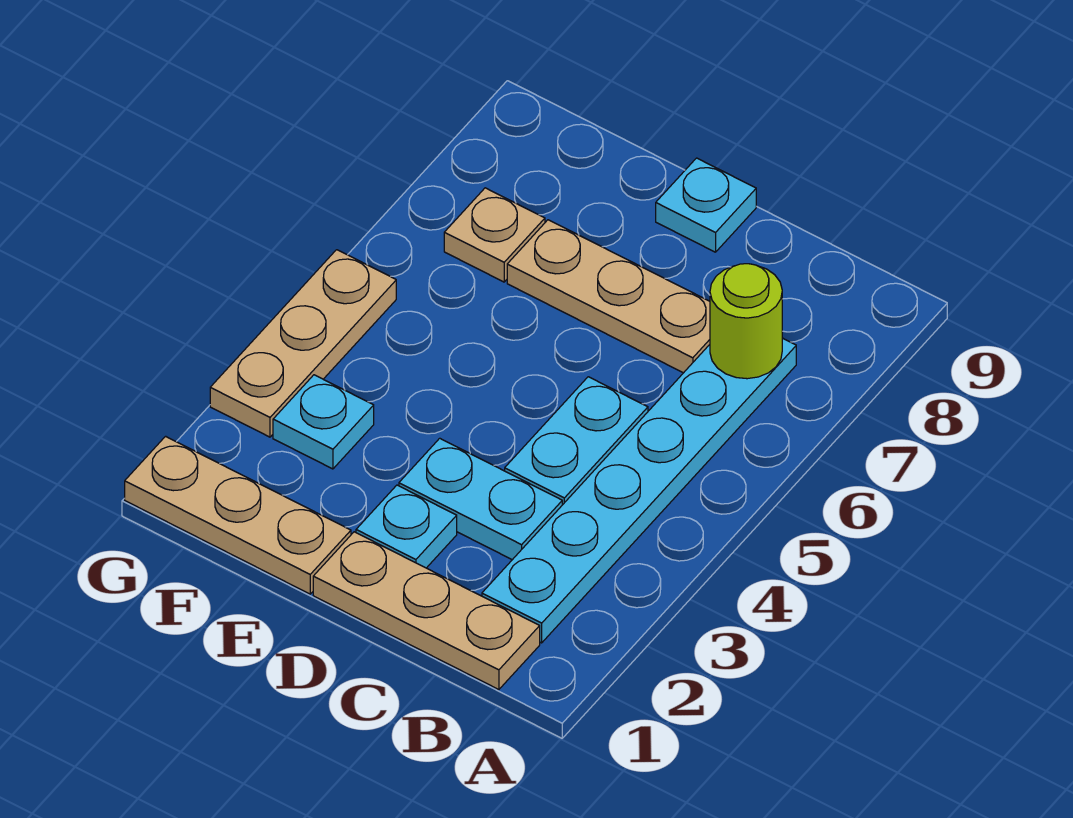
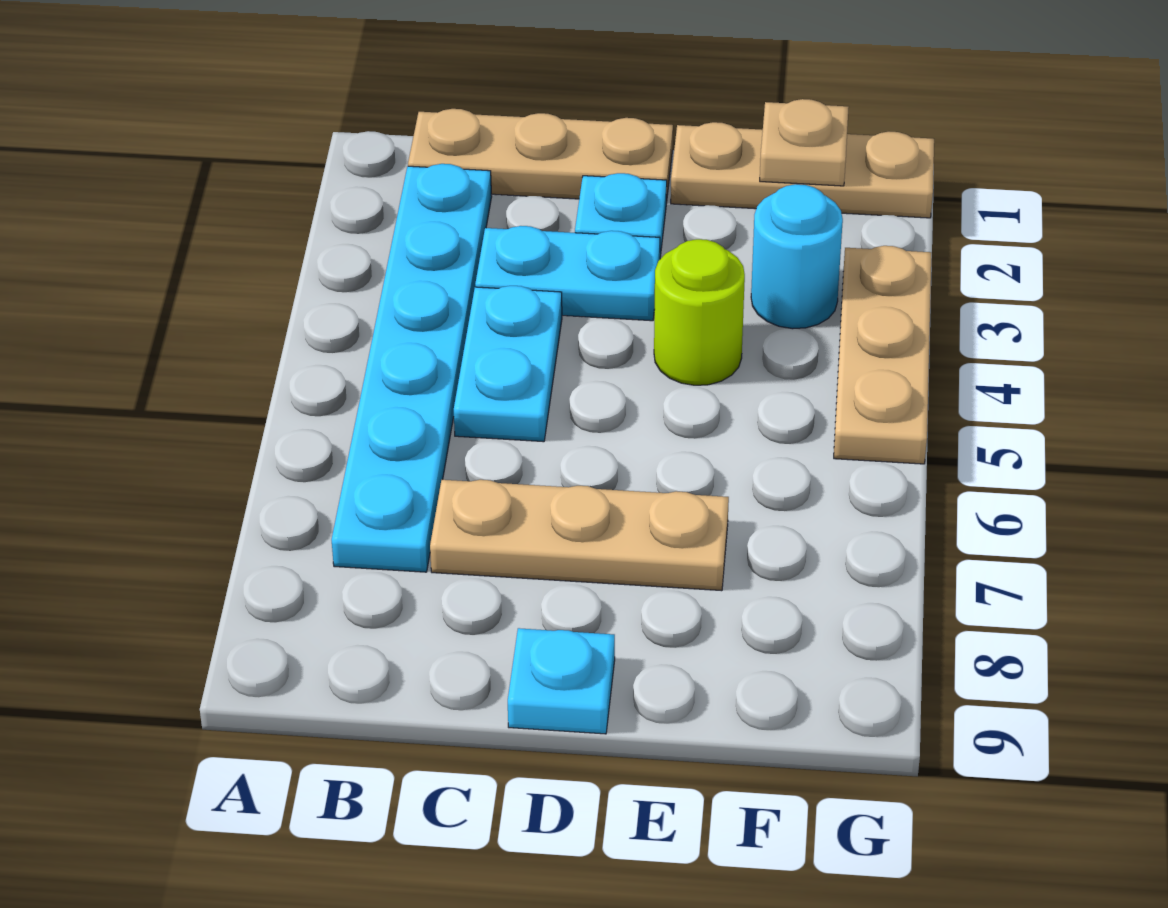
lime round brick B7 level 2 -> lime round brick E4 level 1
cyan plate F3 level 1 -> cyan round brick F3 level 1
tan plate F7 level 1 -> tan plate F1 level 2

